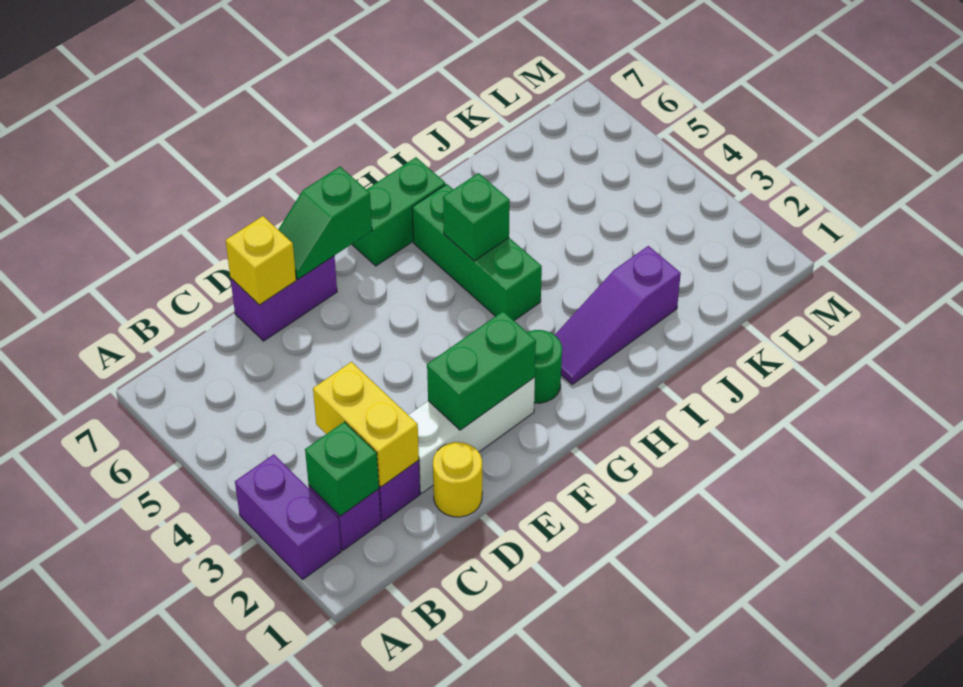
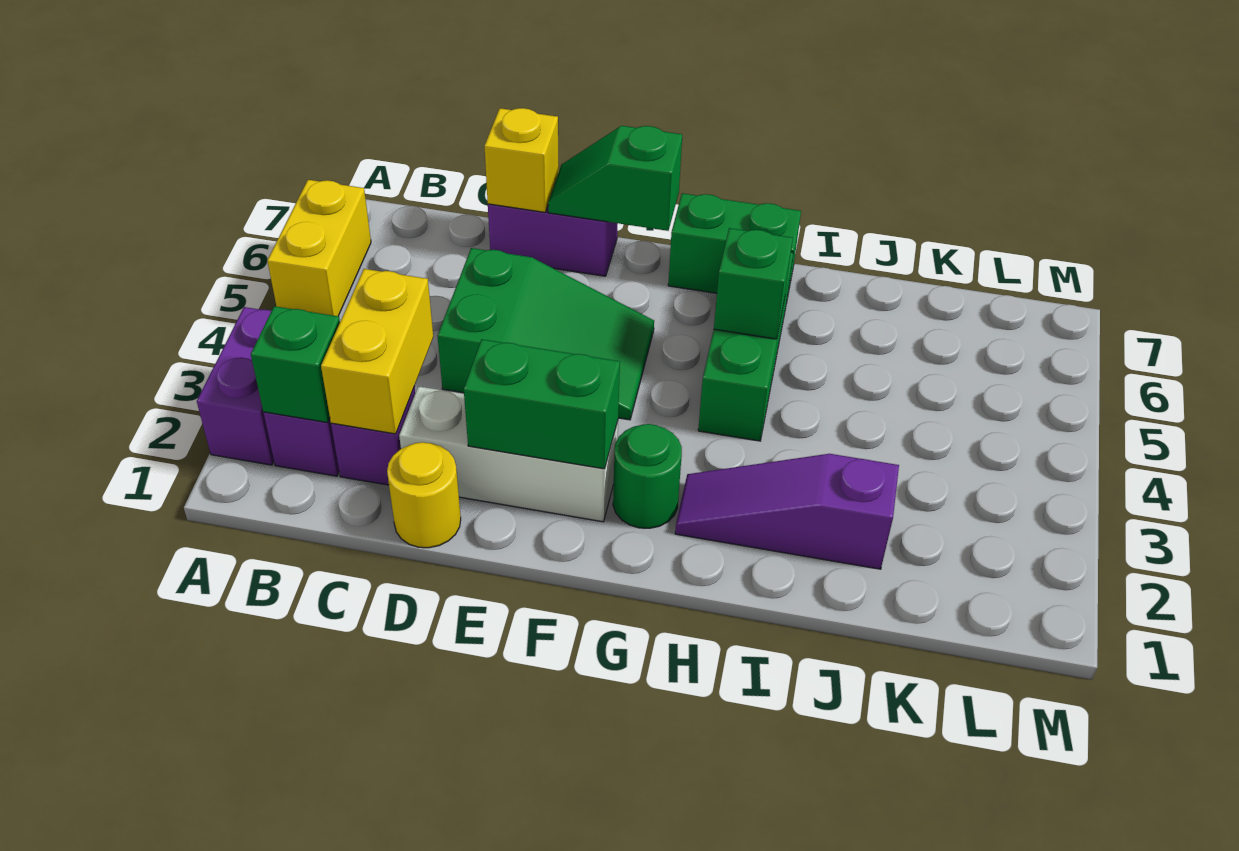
none -> yellow brick A5:A6 level 1
none -> green slope D4:F5 level 1 top D

